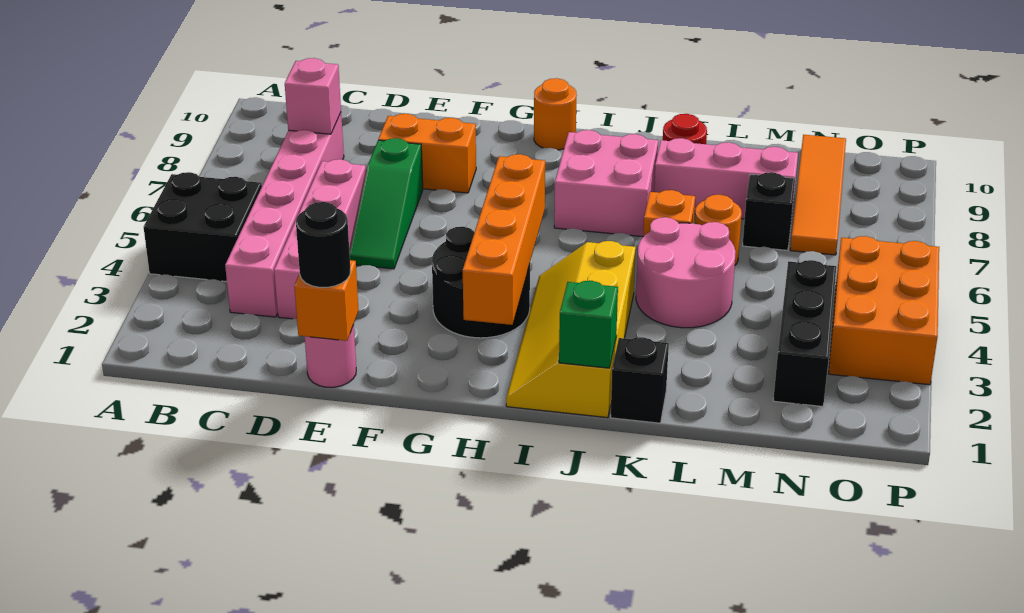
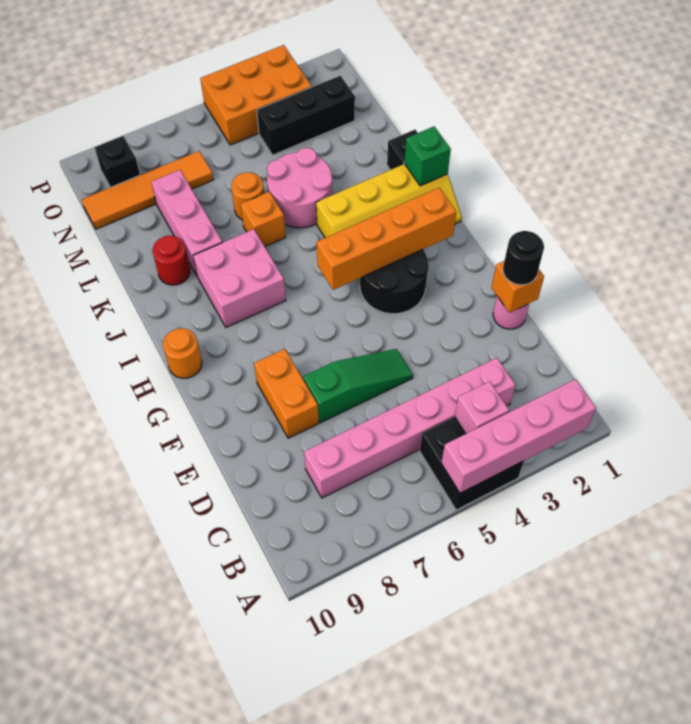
pink brick C8 level 2 -> pink brick B4 level 2
pink brick D3:D6 level 1 -> pink brick A2:A5 level 2
black brick M7 level 1 -> black brick O9 level 1

